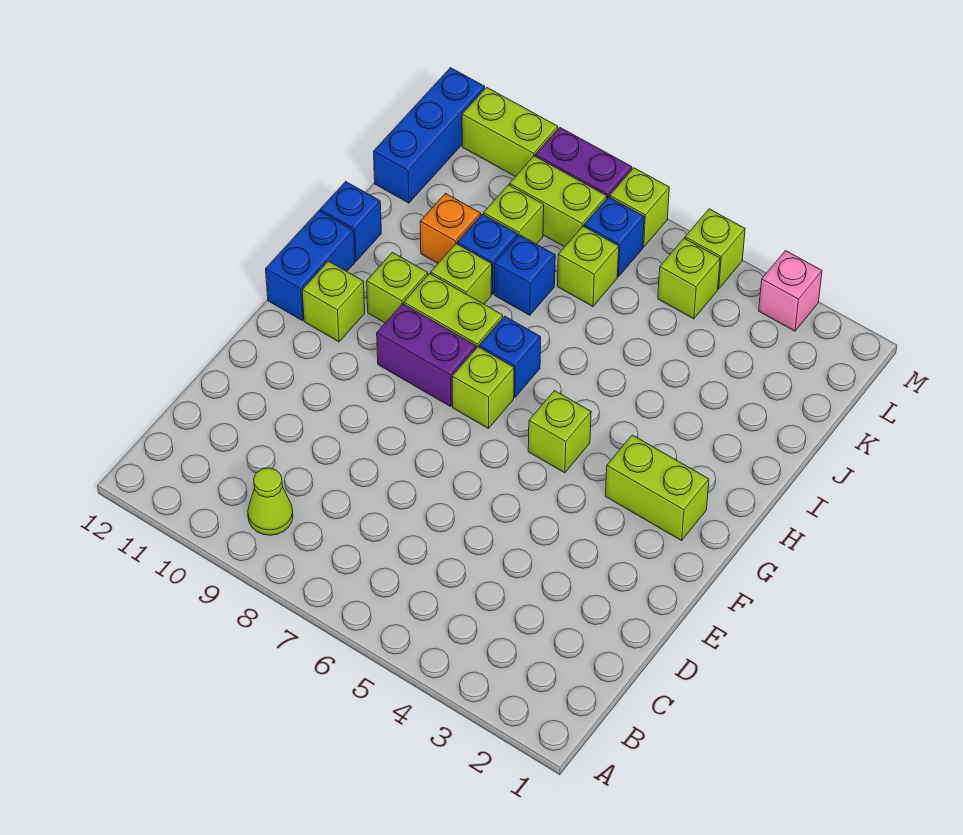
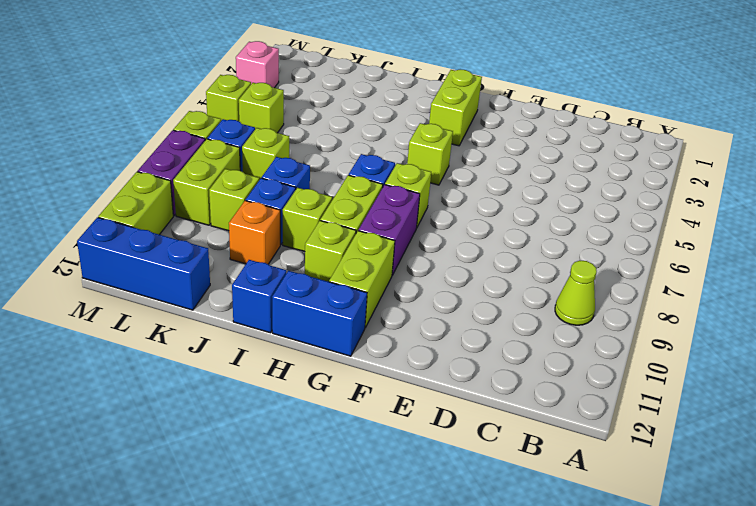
lime brick G11 level 1 -> lime brick G10:G11 level 1

